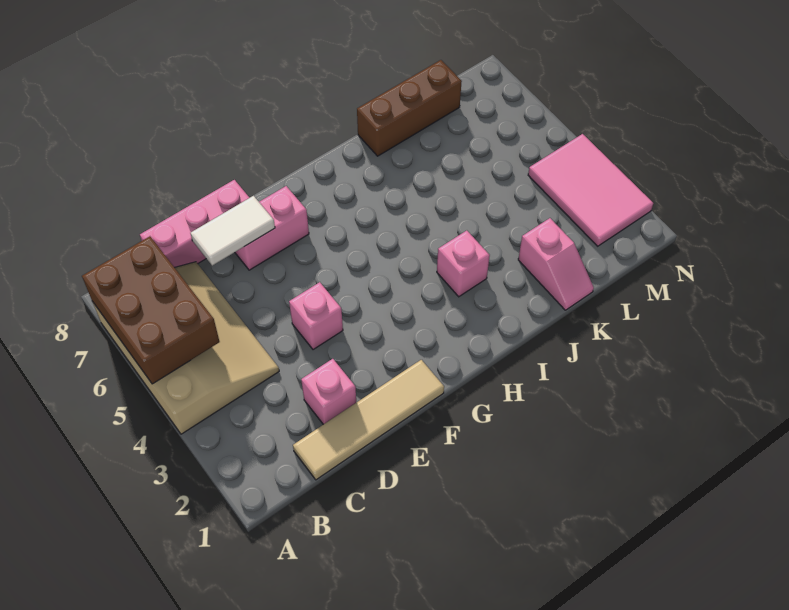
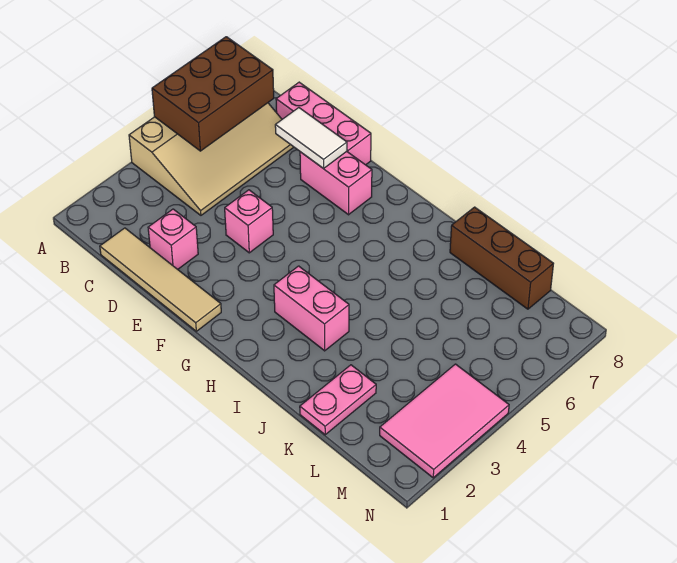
pink brick I3 level 1 -> pink brick H3:I3 level 1
pink slope K1:K2 level 1 top 2 -> pink plate K1:K2 level 1

